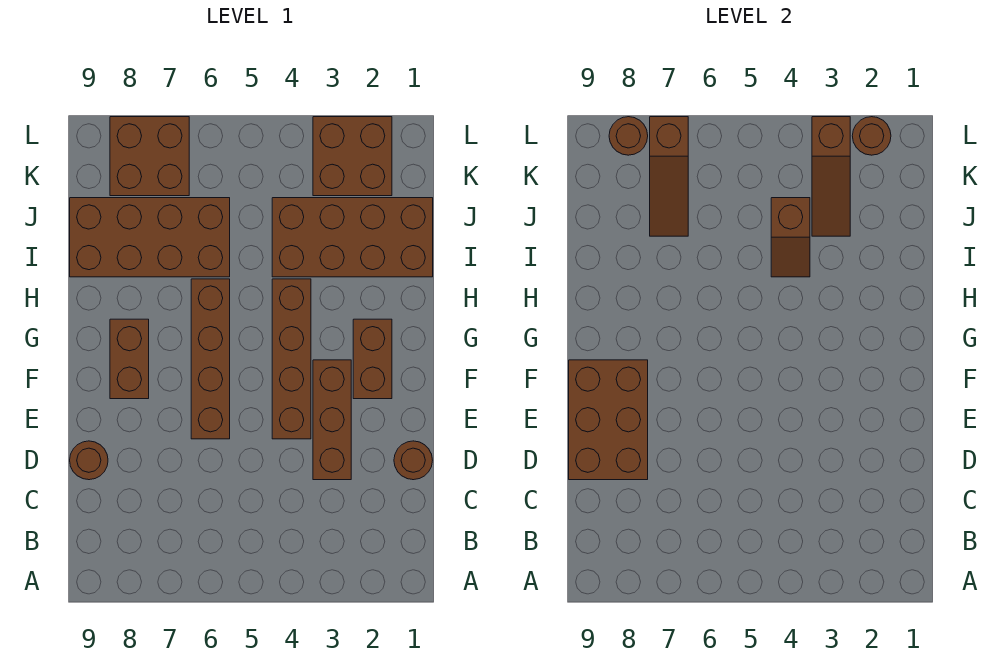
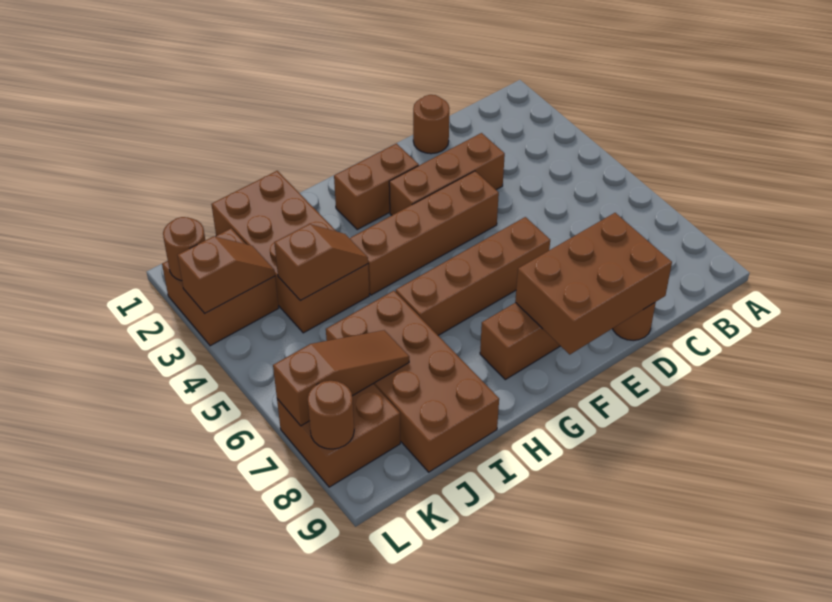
brown slope J3:L3 level 2 top L -> brown slope K3:L3 level 2 top L

